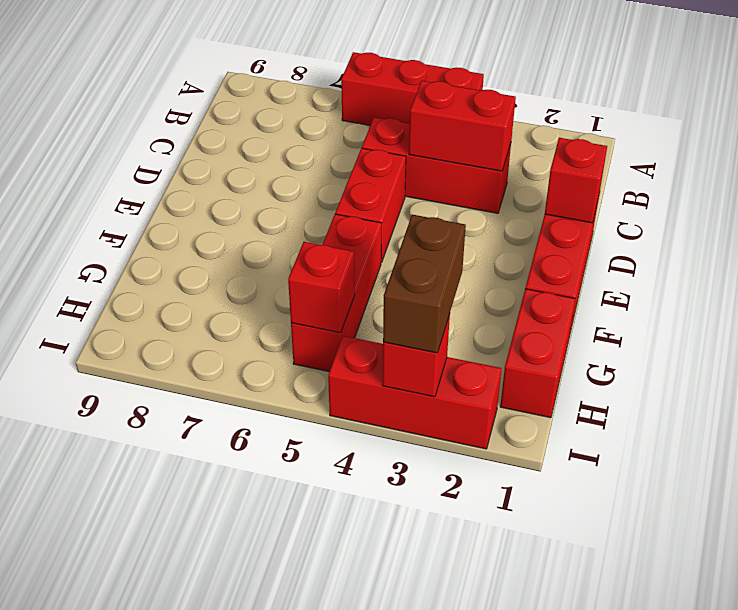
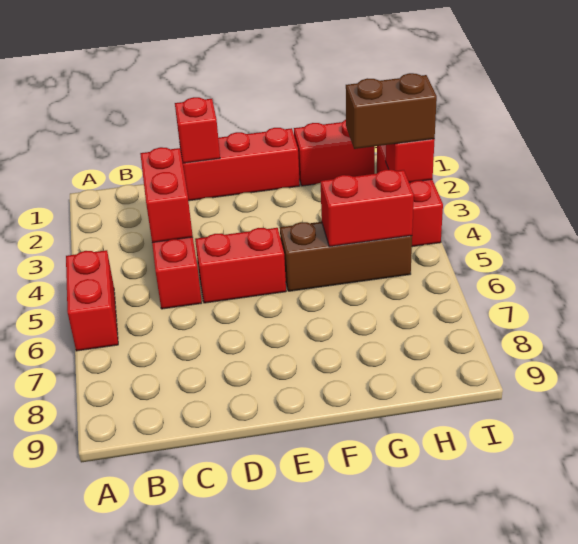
red brick A4:A6 level 1 -> red brick A5:A6 level 1
red brick F5:H5 level 1 -> brown brick F5:H5 level 1
red brick H5 level 2 -> red brick G5:H5 level 2

